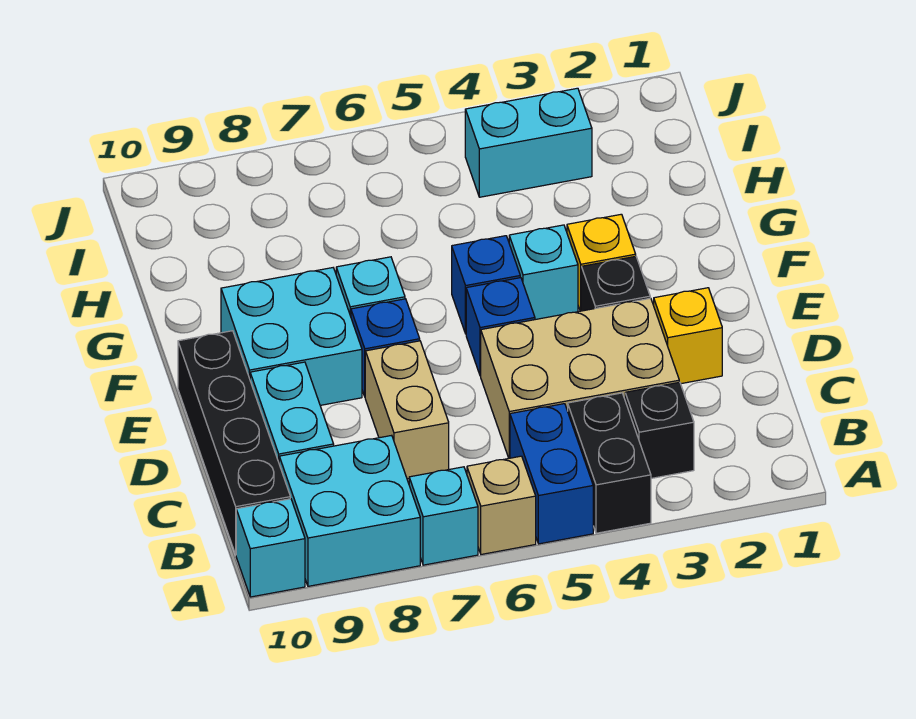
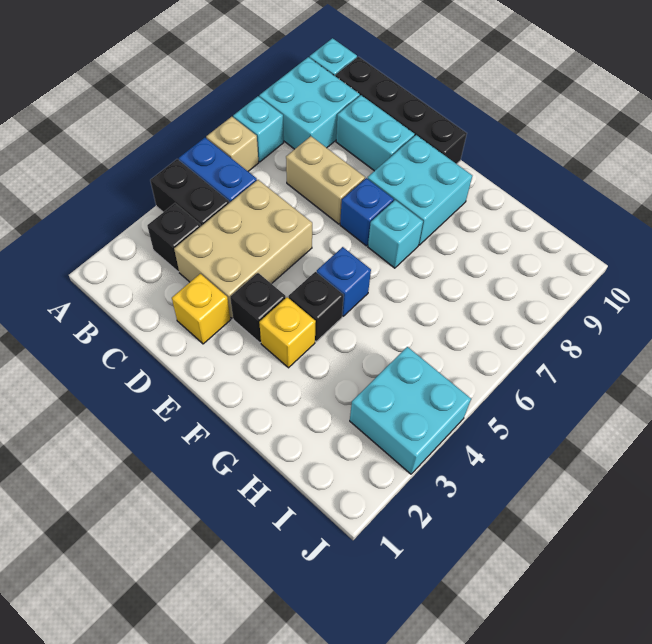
blue brick E5 level 1 -> none
cyan brick F4 level 1 -> black brick F4 level 1
cyan brick I3:I4 level 1 -> cyan brick I3:J4 level 1

